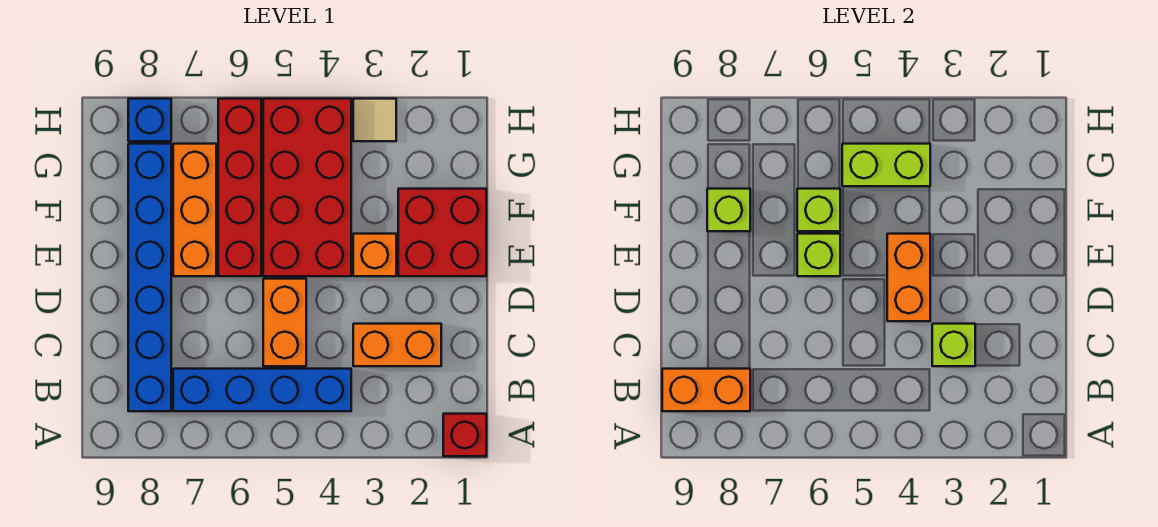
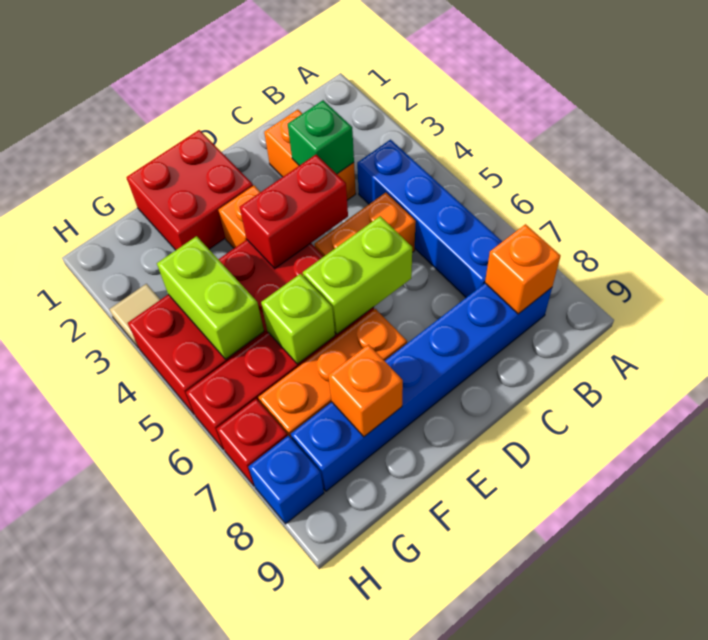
red brick A1 level 1 -> red brick H7 level 1
orange brick B8:B9 level 2 -> orange brick B8 level 2
lime brick C3 level 2 -> green brick C3 level 2
orange brick D4:E4 level 2 -> red brick D4:E4 level 2
lime brick E6 level 2 -> lime brick D6:E6 level 2
lime brick F8 level 2 -> orange brick F8 level 2

